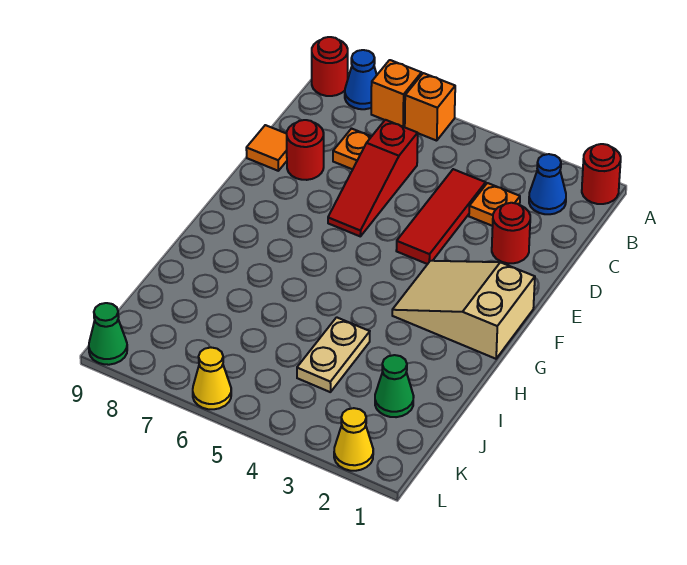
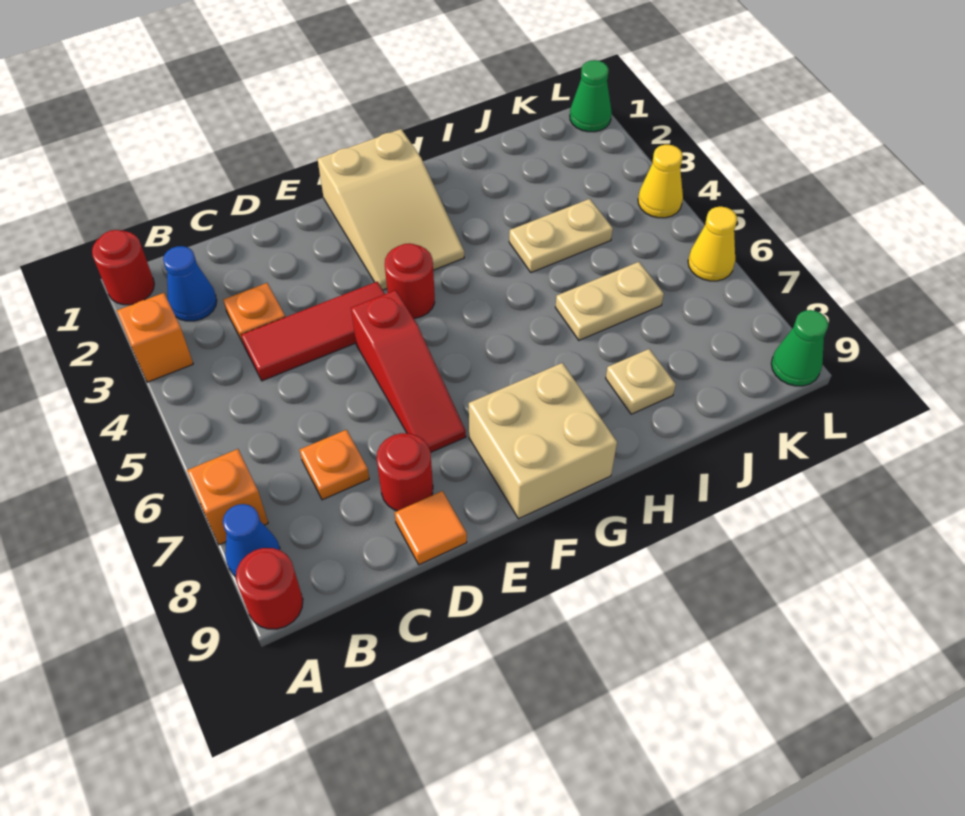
orange brick A6 level 1 -> orange brick A3 level 1
red slope C6:E6 level 1 top C -> red slope E5:E7 level 1 top 5
red round brick D2 level 1 -> red round brick F4 level 1
none -> tan brick F8:G9 level 1
none -> tan plate I6:J6 level 1
none -> tan plate I8 level 1
green cone J2 level 1 -> green cone L1 level 1
yellow cone L2 level 1 -> yellow cone L4 level 1

